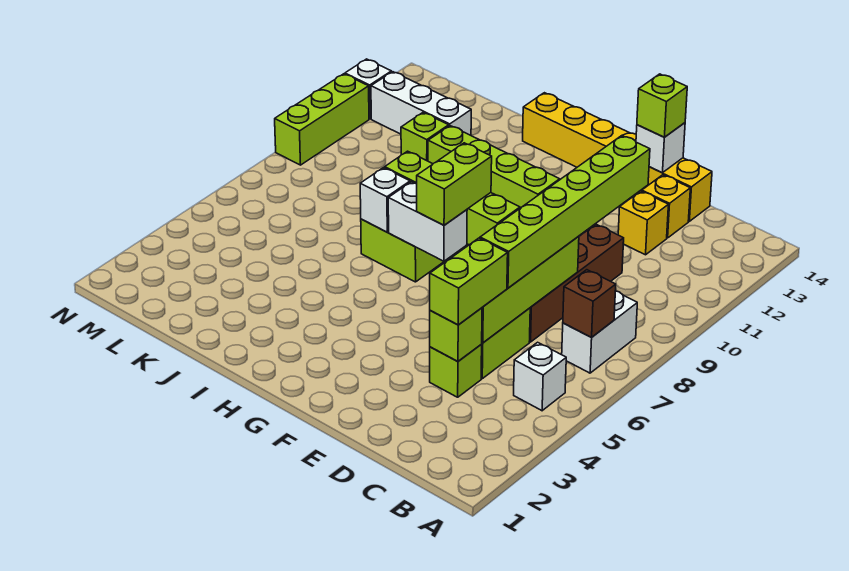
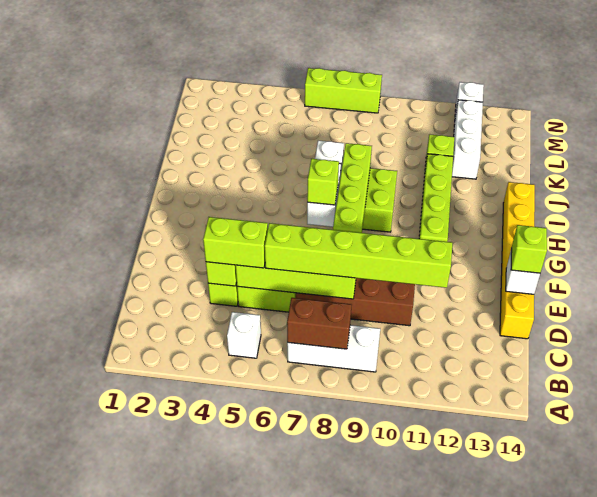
white brick B7:B8 level 1 -> white brick B7:B9 level 1
brown brick B7 level 2 -> brown brick B7:B8 level 2
yellow brick D12 level 1 -> none
yellow brick D13 level 1 -> none
lime brick G7:G8 level 3 -> lime brick G7 level 3
lime brick N9:N11 level 1 -> lime brick N6:N8 level 1

